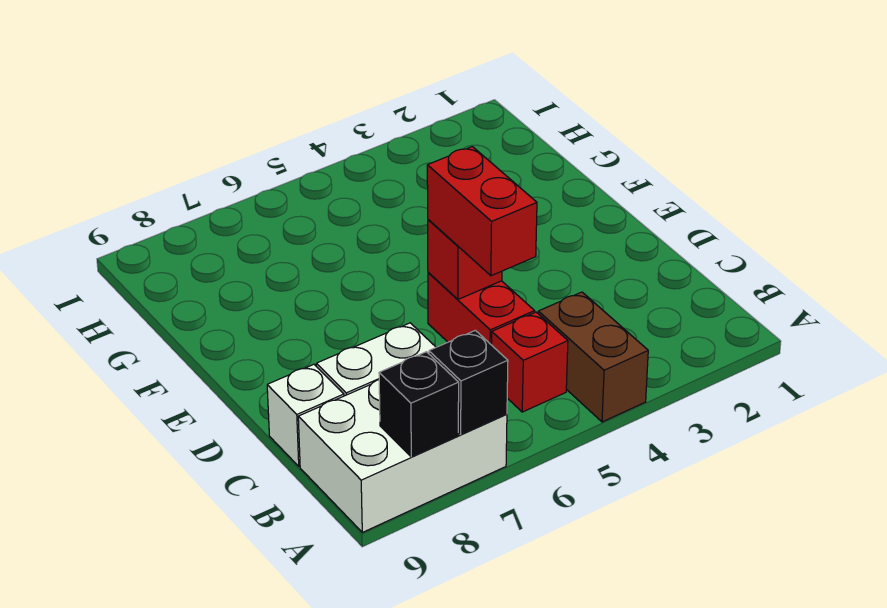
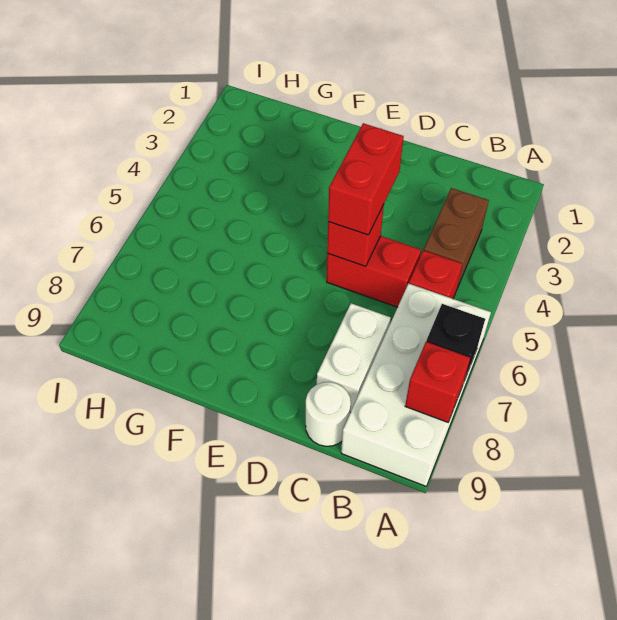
brown brick A4:B4 level 1 -> brown brick B3:B4 level 1
white brick A7:B9 level 1 -> white brick A6:B9 level 1
black brick A8 level 2 -> red brick A8 level 2
red brick C5:D5 level 3 -> red brick D4:D5 level 3
white brick C9 level 1 -> white round brick C9 level 1

